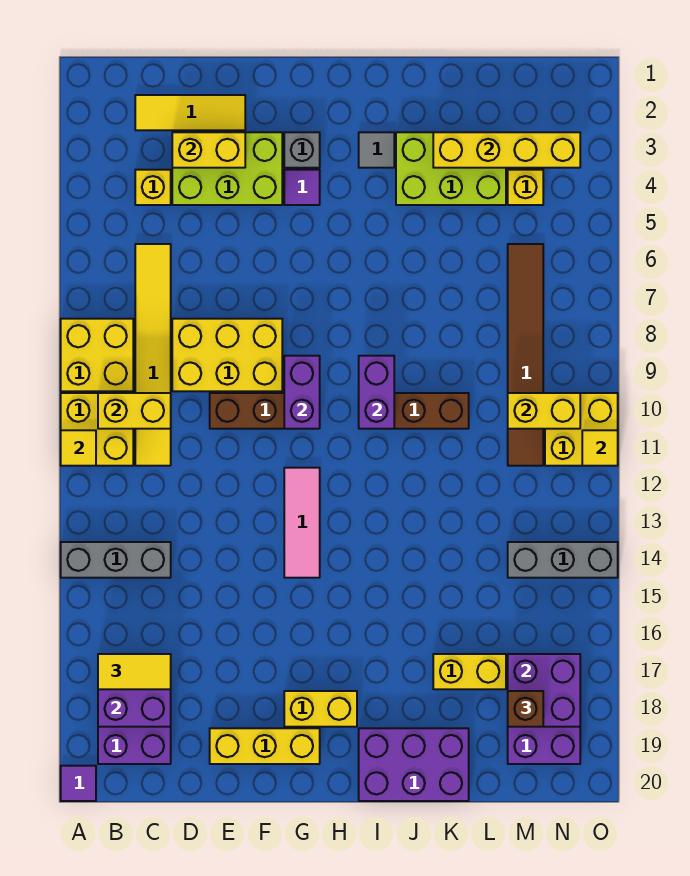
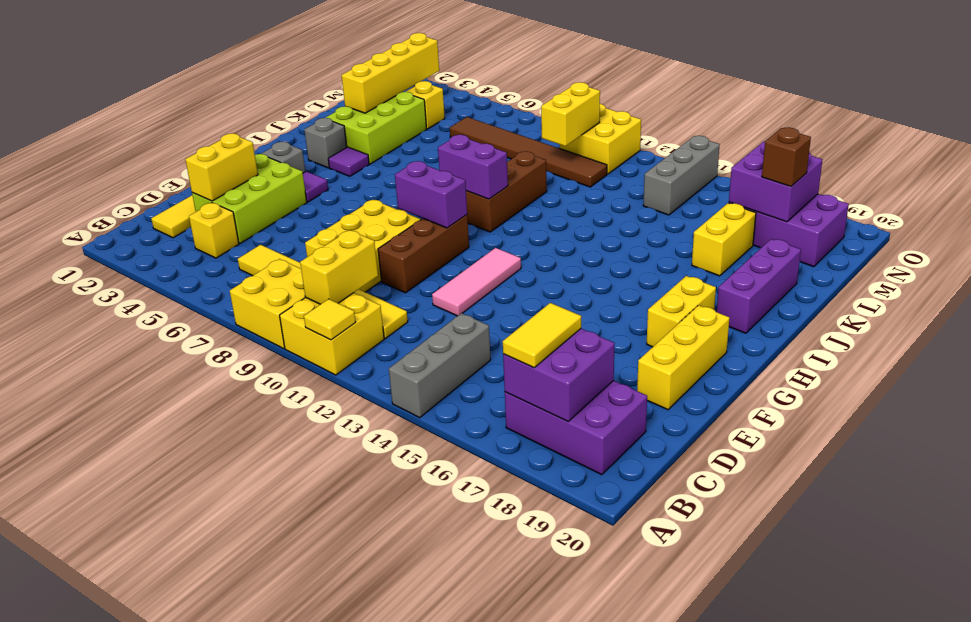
purple tile A20 level 1 -> purple tile I4 level 1
pink tile G12:G14 level 1 -> pink tile E12:G12 level 1
grey tile I3 level 1 -> grey brick I3 level 1
purple brick I19:K20 level 1 -> purple brick I19:K19 level 1
yellow tile O11 level 2 -> none

